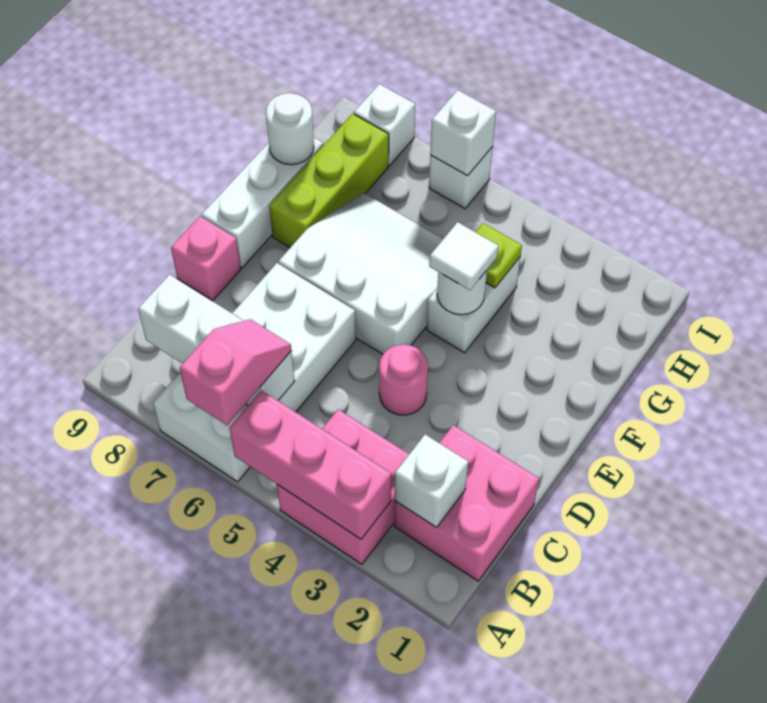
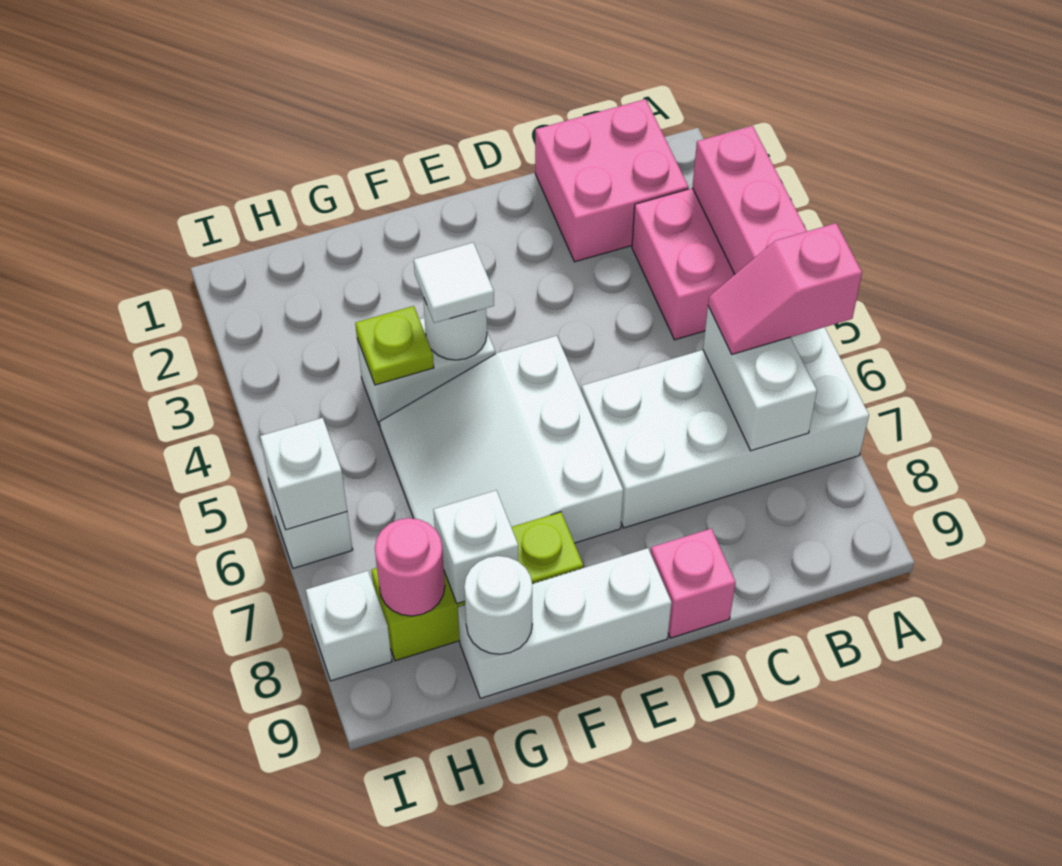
white brick B2 level 2 -> white brick G8 level 2
white brick B6:B8 level 2 -> white brick B6:B7 level 2
pink round brick D4 level 1 -> pink round brick H8 level 2

